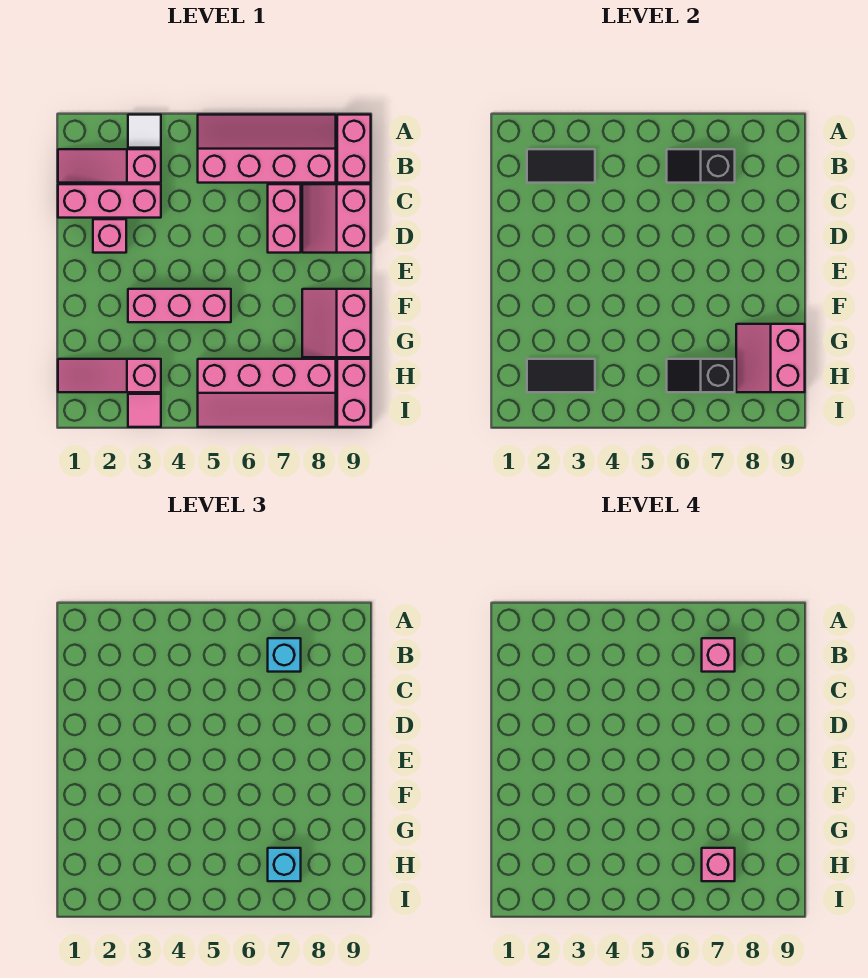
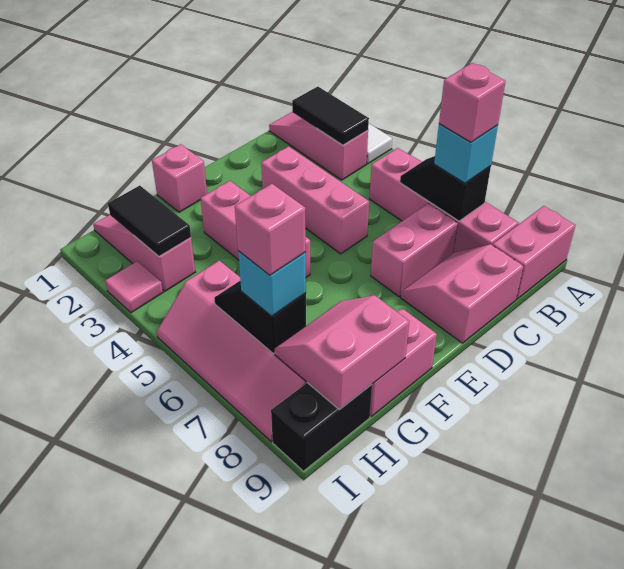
pink brick C1:C3 level 1 -> pink brick D3:D5 level 1
pink brick D2 level 1 -> pink brick F1 level 1
pink brick H9:I9 level 1 -> black brick H9:I9 level 1

